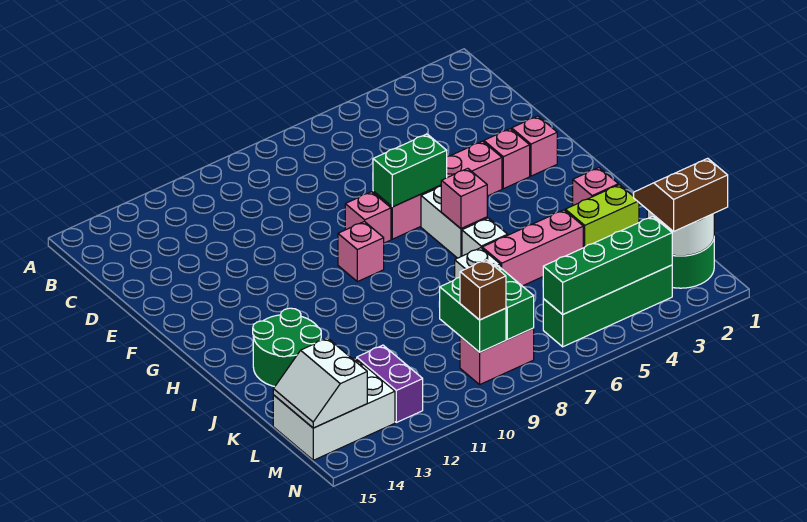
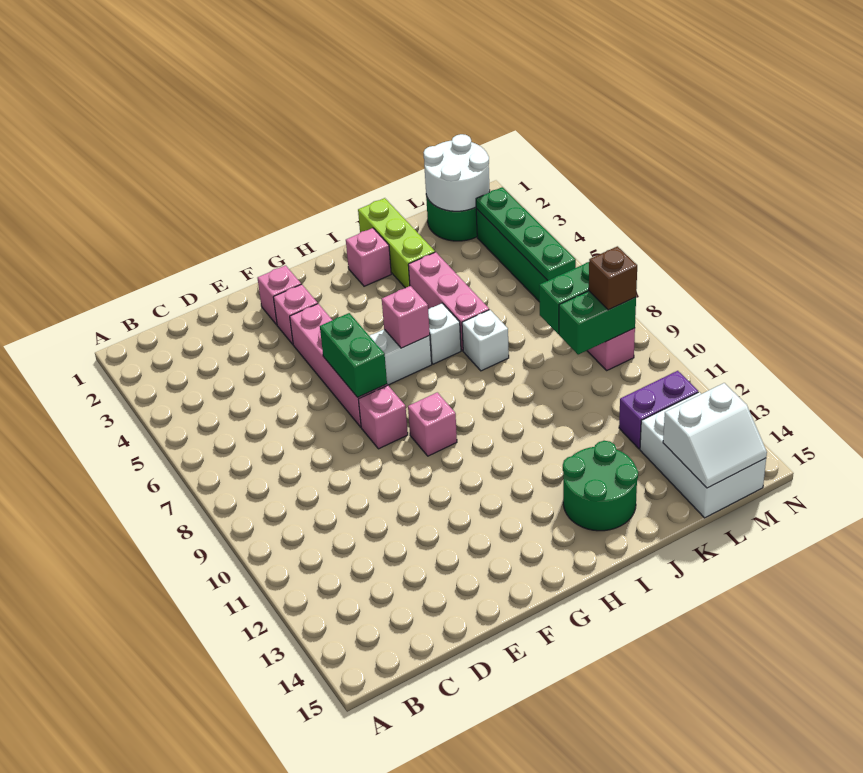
lime brick J2:J3 level 1 -> lime brick J1:J3 level 1
brown slope L1:M2 level 3 top M -> none
green brick M3:M6 level 2 -> green plate M3:M6 level 2

